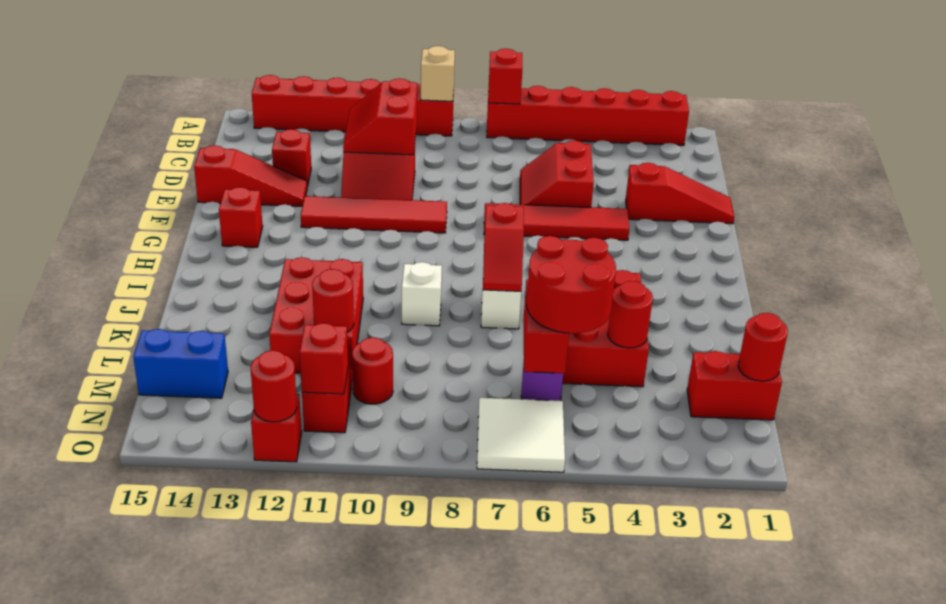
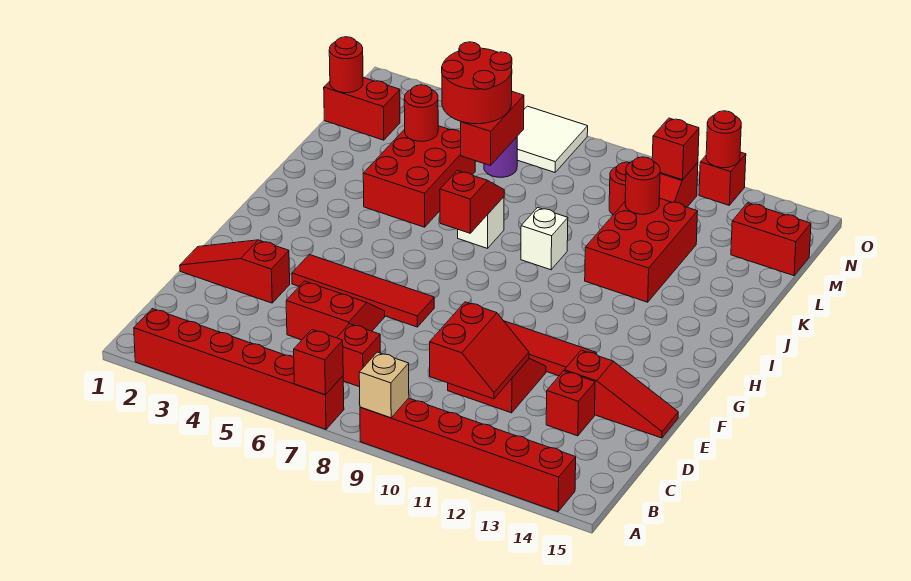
red slope D5:E6 level 1 top 5 -> red slope D5:E6 level 1 top D
red slope E13:E15 level 1 top 15 -> red slope E13:E15 level 1 top 13
red brick G14 level 1 -> red brick C7 level 1
blue brick M14:M15 level 1 -> red brick M14:M15 level 1

